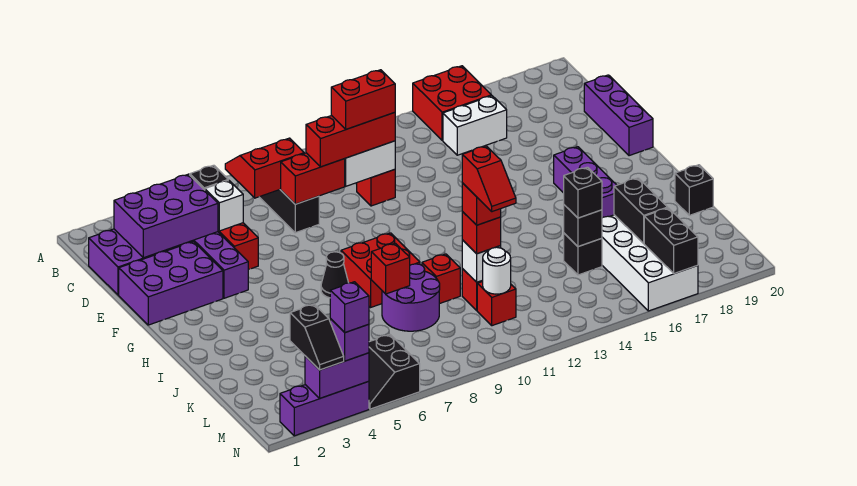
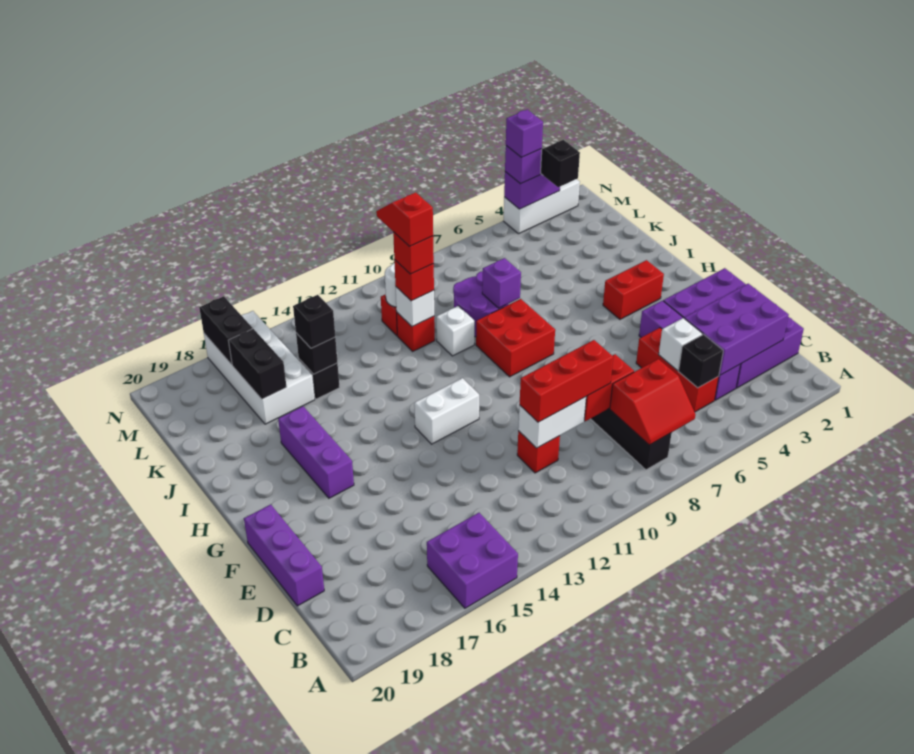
red brick A15:B16 level 1 -> purple brick A15:B16 level 1
white brick C15:C16 level 1 -> white brick G12:G13 level 1
red brick D10:D11 level 4 -> red brick H3:H4 level 1
black cone H7 level 1 -> none
red brick J8 level 2 -> purple brick J8 level 2
red brick J10 level 1 -> white brick J10 level 1
black brick J20 level 1 -> none
black slope M5:N6 level 1 top 6 -> none
purple brick N2:N4 level 1 -> white brick N2:N4 level 1

